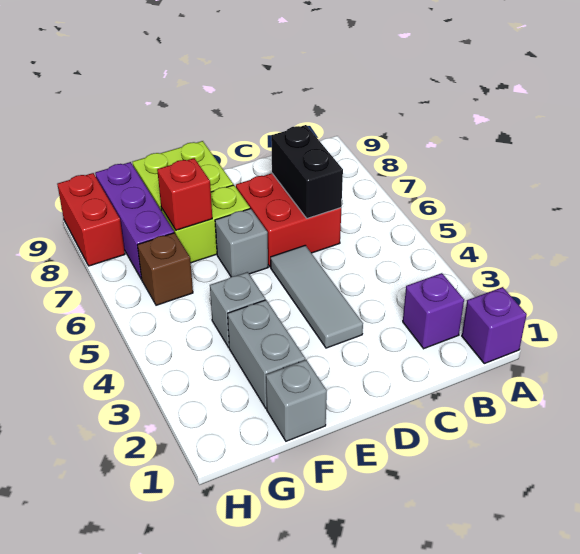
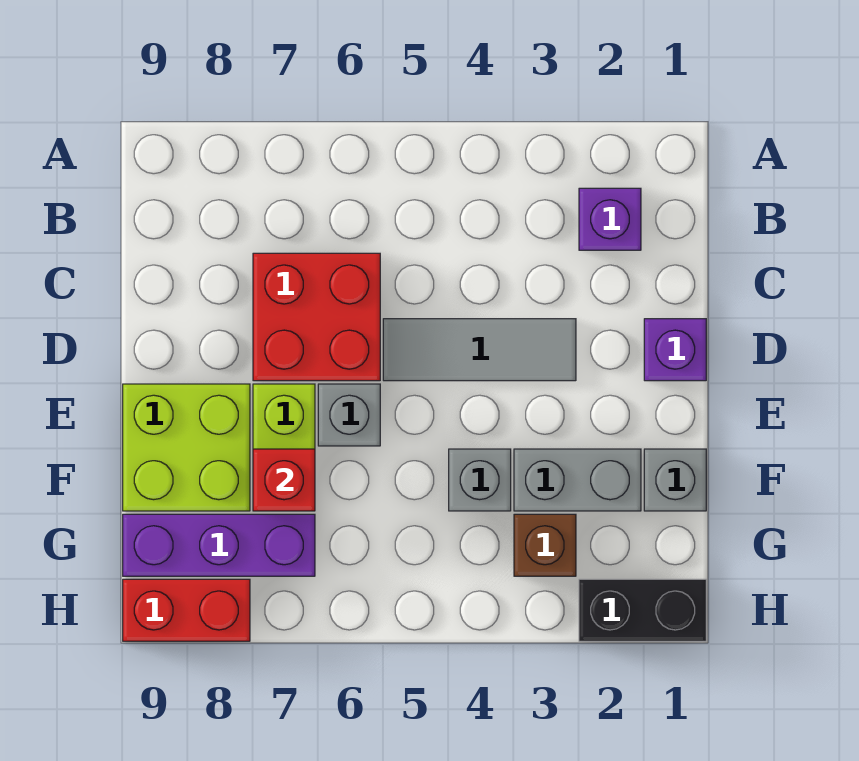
purple brick A1 level 1 -> purple brick D1 level 1
black brick C6:C7 level 2 -> black brick H1:H2 level 1
brown brick G6 level 1 -> brown brick G3 level 1

